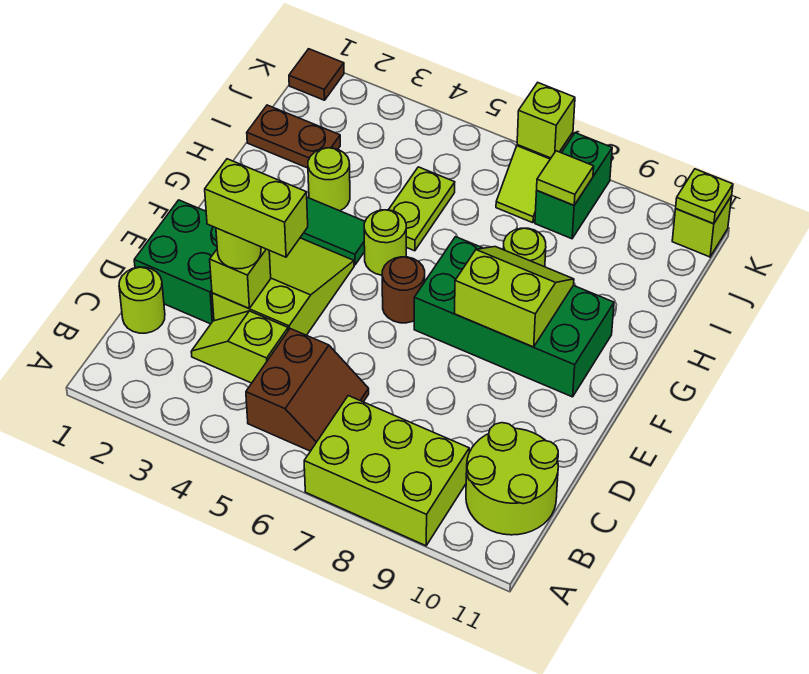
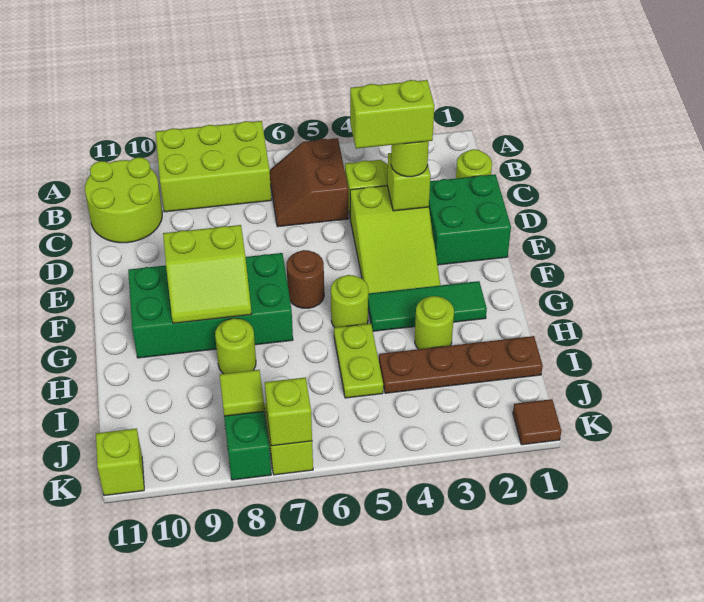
brown plate I1:I2 level 1 -> brown plate I1:I4 level 1
lime plate K11 level 2 -> none

